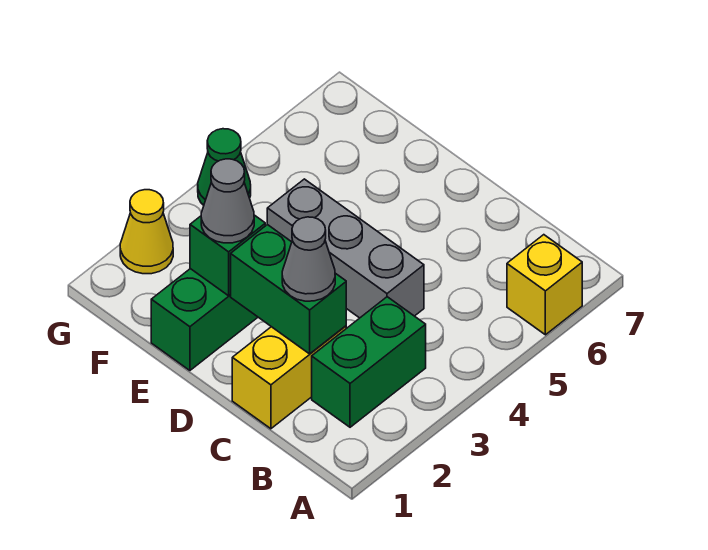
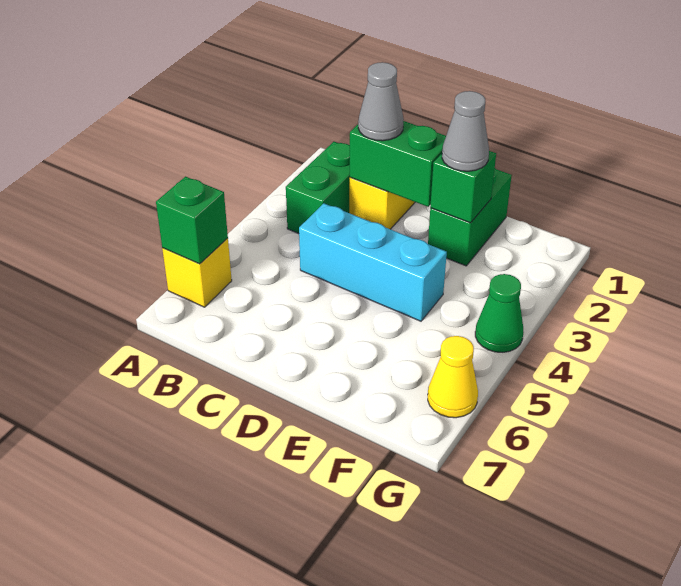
none -> green brick A6 level 2
grey brick C4:E4 level 1 -> cyan brick C4:E4 level 1
yellow cone G2 level 1 -> yellow cone G6 level 1

